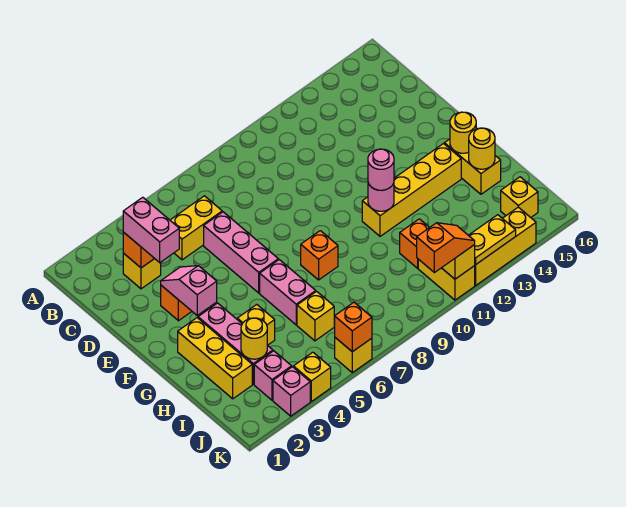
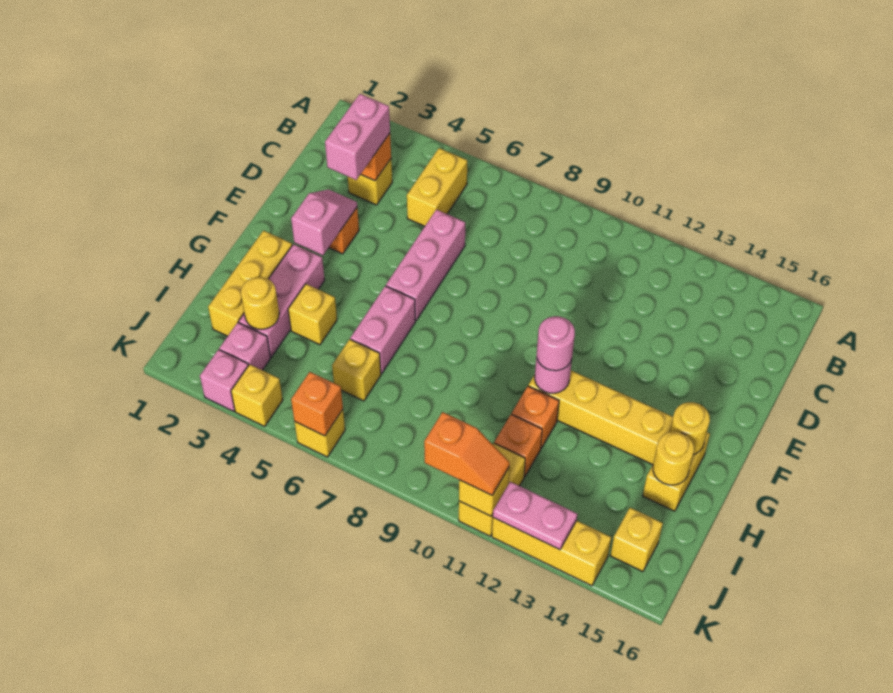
yellow brick C5:C6 level 1 -> yellow brick B5:C5 level 1
orange brick G8 level 1 -> orange brick H11 level 1
yellow plate K12:K13 level 2 -> pink plate K12:K13 level 2

